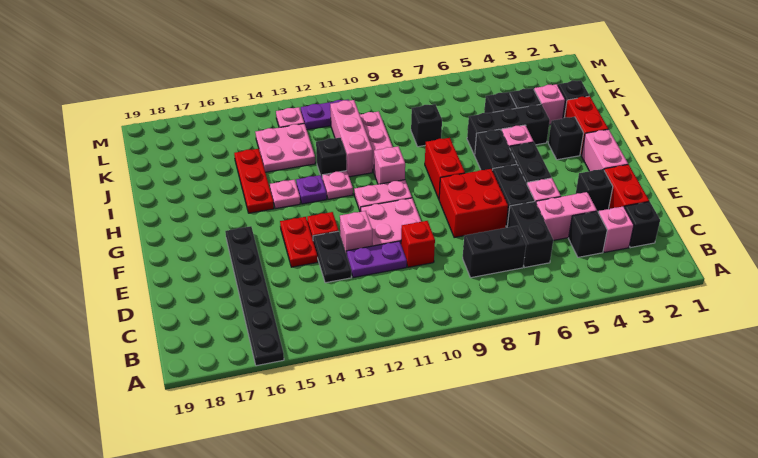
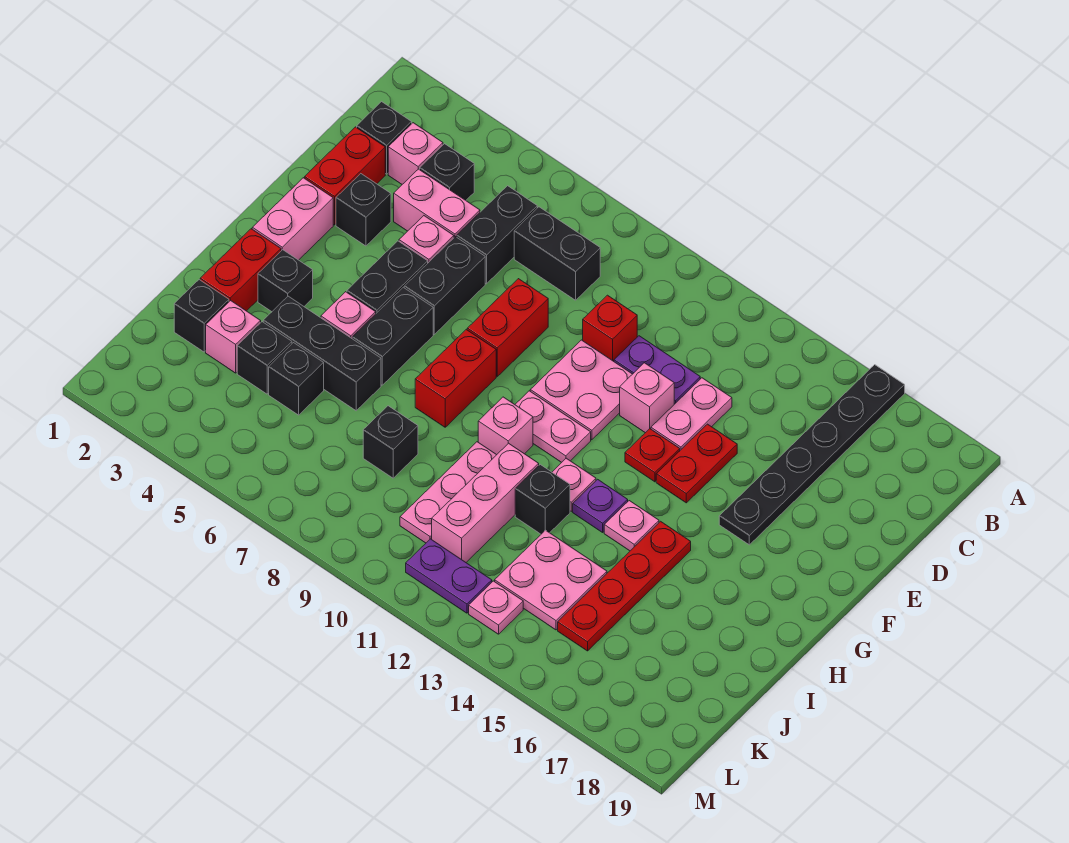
black plate D13:E13 level 1 -> pink plate D13:E13 level 1
red brick E7:F8 level 1 -> red brick E8:F8 level 1
red plate H15:J15 level 1 -> red plate H15:K15 level 1

